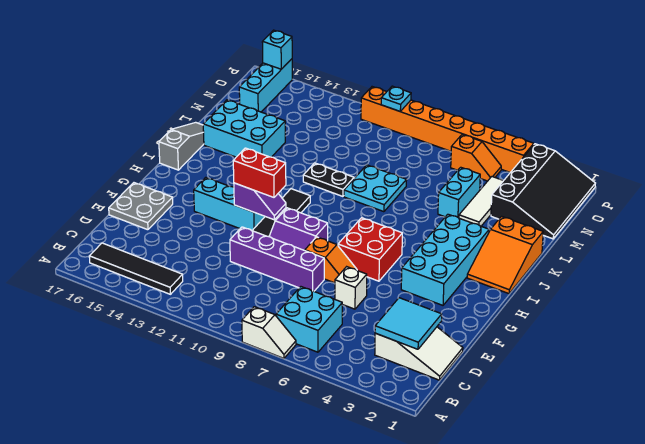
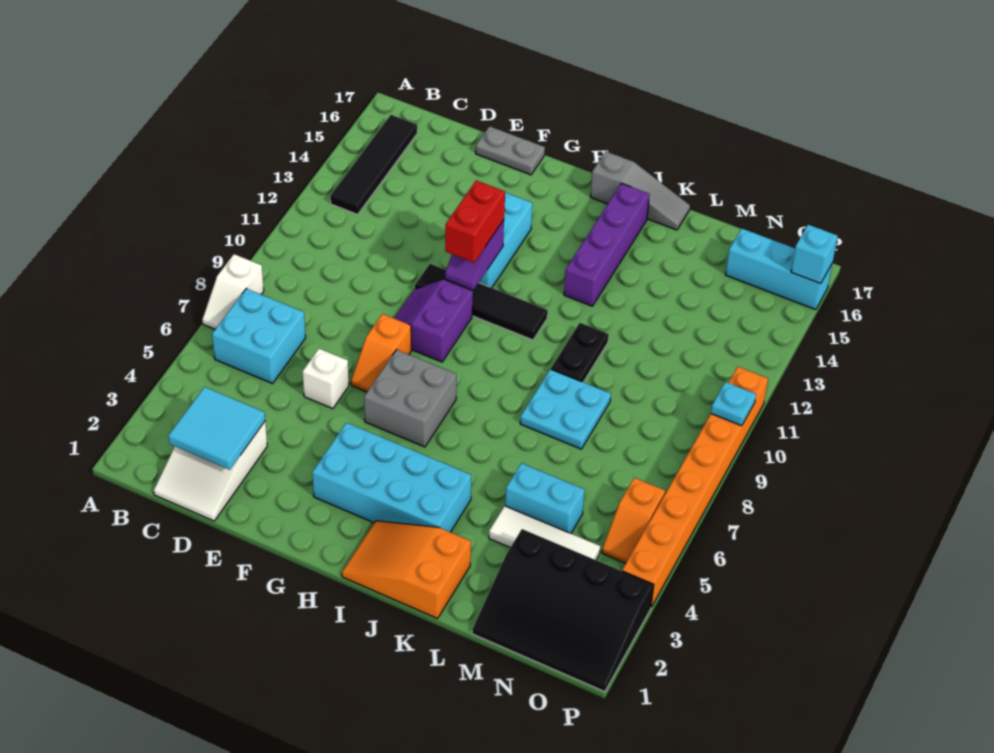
purple brick E8:E11 level 1 -> purple brick J13:J16 level 1
grey plate E16:F17 level 1 -> grey plate E17:F17 level 1
red brick G6:H7 level 1 -> grey brick G6:H7 level 1
cyan brick K14:L16 level 1 -> none

